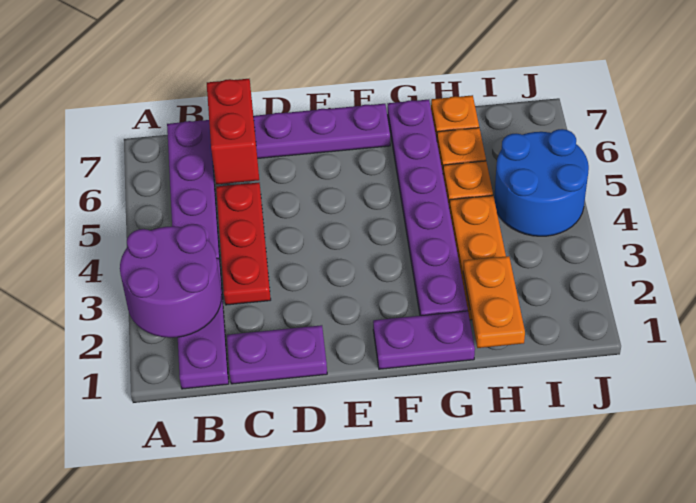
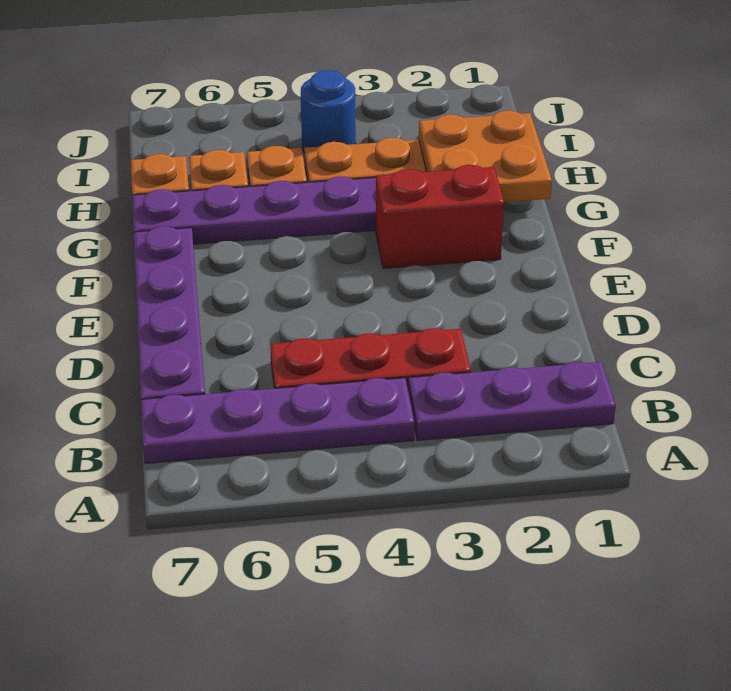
purple round brick A2:B3 level 2 -> none
purple plate C1:D1 level 1 -> none
red brick C6:C7 level 2 -> red brick F2:F3 level 1
purple plate F1:G1 level 1 -> none
orange plate H1:H2 level 2 -> orange plate G1:H2 level 2
blue round brick I4:J5 level 1 -> blue round brick I4 level 1

